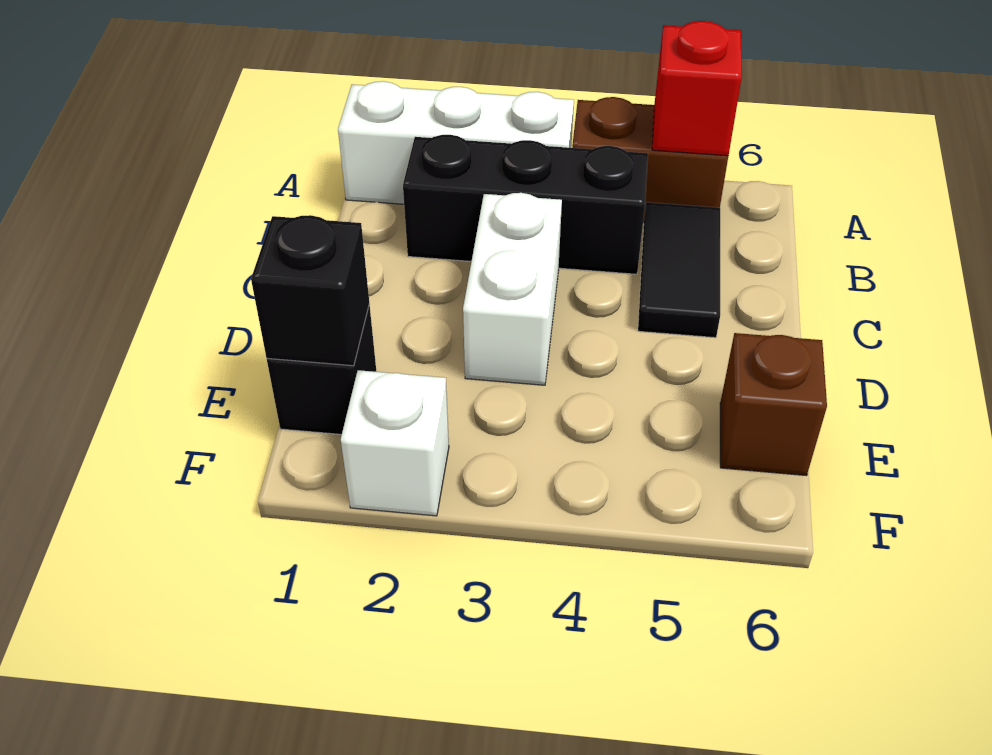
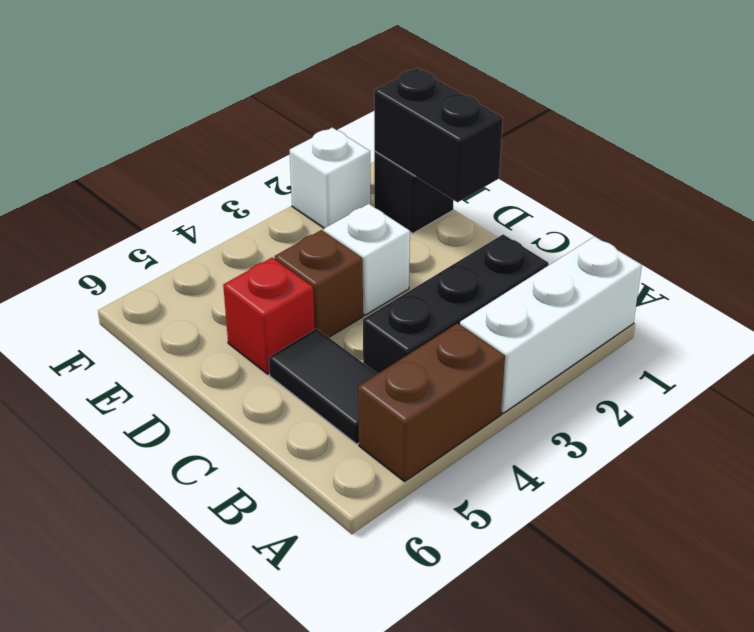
red brick A5 level 2 -> red brick D5 level 1
white brick C3:D3 level 1 -> white brick D3 level 1
black brick E1 level 2 -> black brick D1:E1 level 2
brown brick E6 level 1 -> brown brick D4 level 1

